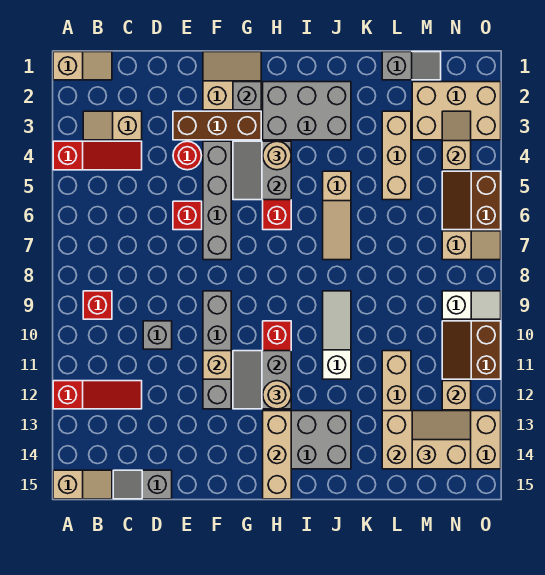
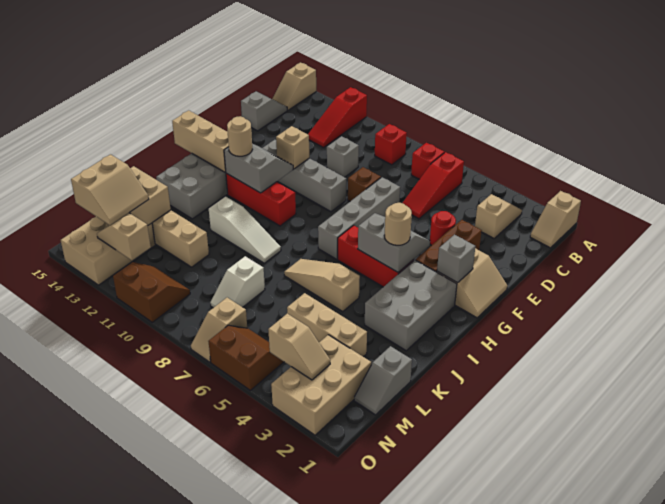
red slope A4:C4 level 1 top A -> red slope B6:D6 level 1 top B
red brick E6 level 1 -> red brick B7 level 1
none -> brown brick E8 level 1
grey brick F4:F7 level 1 -> grey brick E7:H7 level 1
white slope N9:O9 level 1 top N -> white slope L8:M8 level 1 top L

